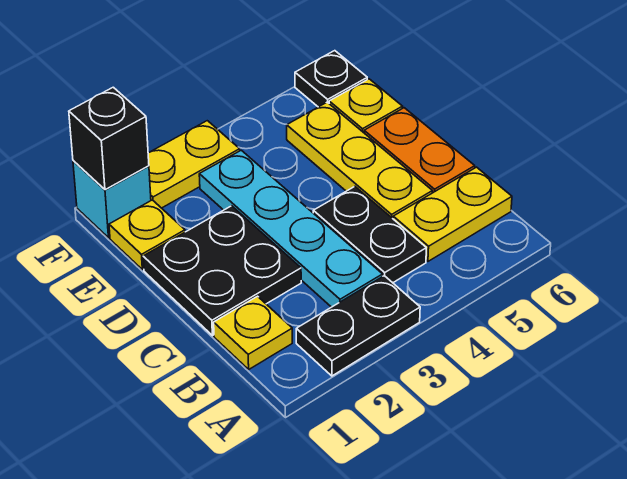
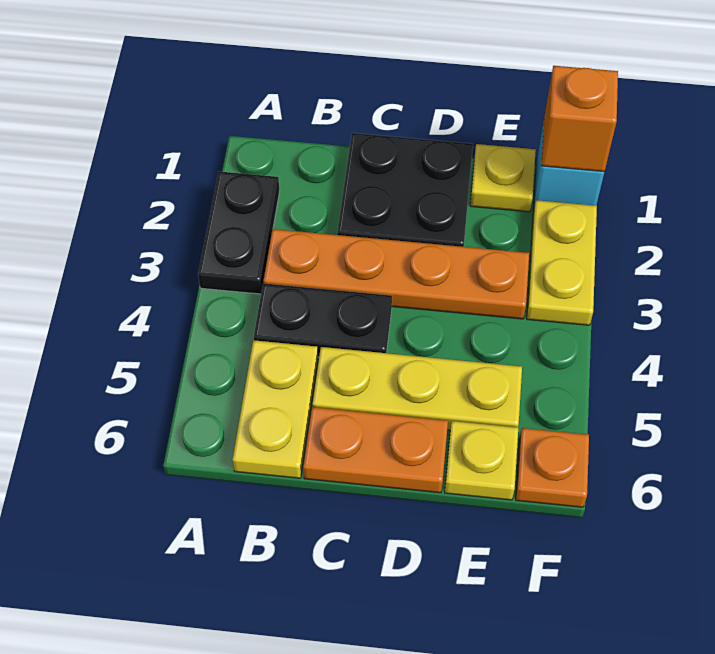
yellow plate B1 level 1 -> none
cyan plate B3:E3 level 1 -> orange plate B3:E3 level 1
black brick F1 level 2 -> orange brick F1 level 2
black plate F6 level 1 -> orange plate F6 level 1

